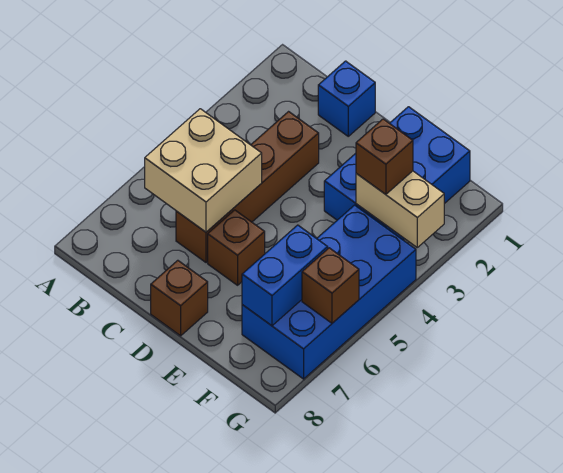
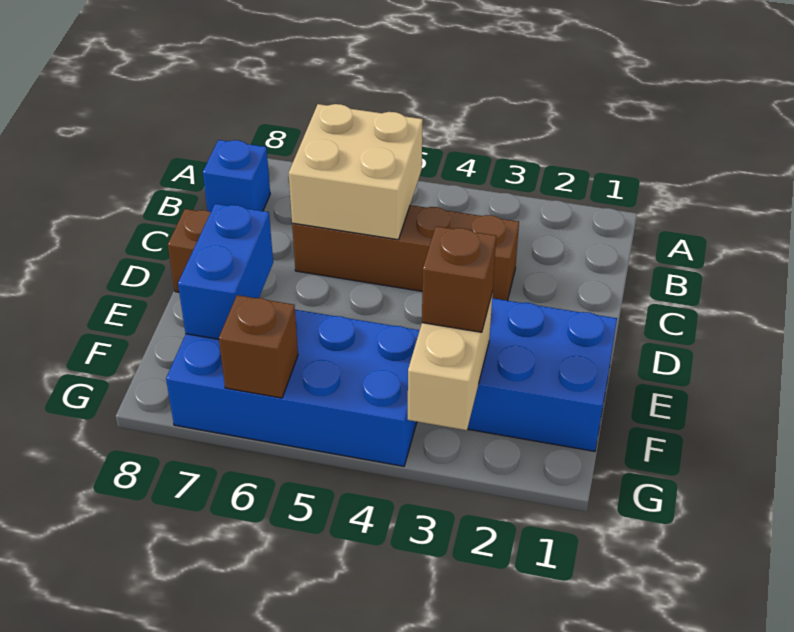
blue brick C1 level 1 -> blue brick B8 level 1
brown brick D6 level 1 -> none
blue brick F6:F7 level 2 -> blue brick E7:F7 level 2

